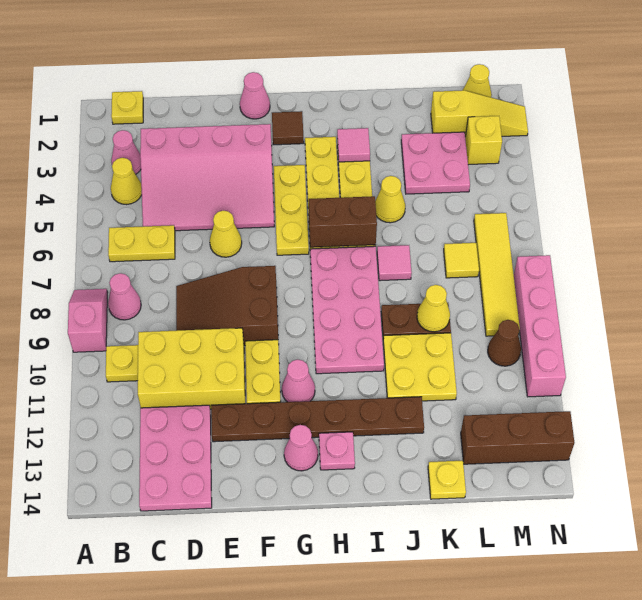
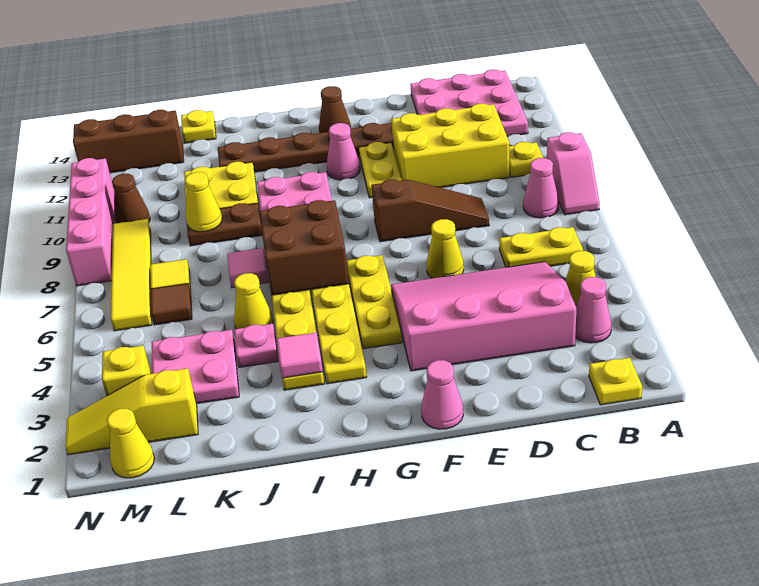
pink plate C12:D14 level 1 -> pink plate B12:D14 level 1
brown slope D8:F9 level 1 top F -> brown slope D8:F8 level 1 top F
brown tile G2 level 1 -> brown tile L6 level 1
pink cone G13 level 1 -> brown cone G13 level 1
brown brick H6:I6 level 2 -> brown brick H6:I7 level 2
pink plate H13 level 1 -> pink plate J4 level 1

